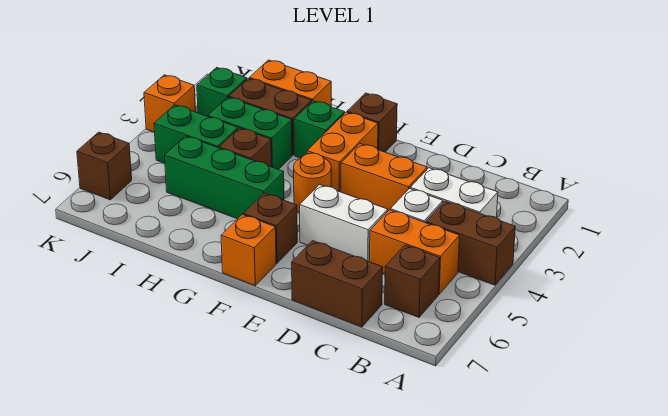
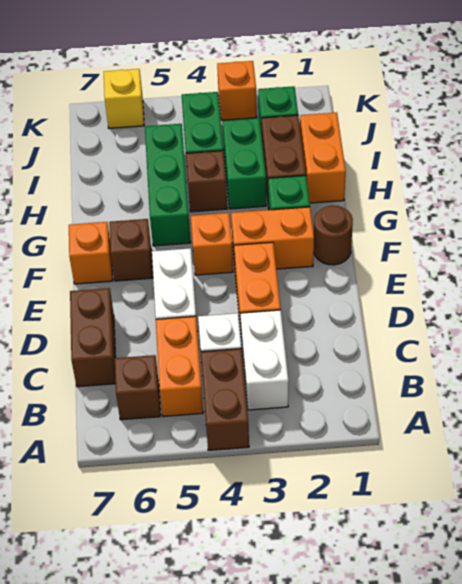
brown brick F1 level 1 -> brown round brick F1 level 1
orange round brick F4 level 1 -> orange brick F4 level 1
brown brick K6 level 1 -> yellow brick K6 level 1

